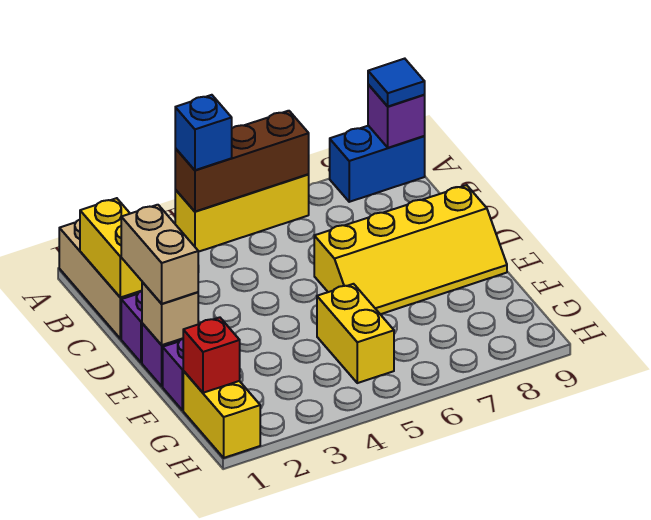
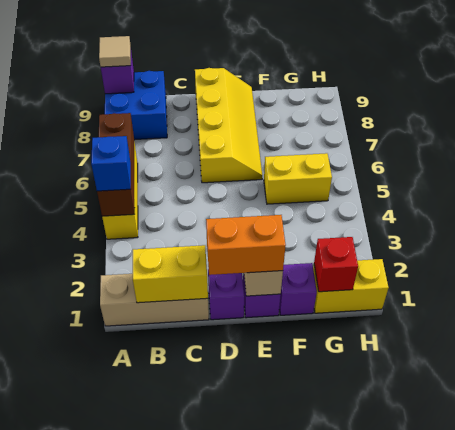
blue brick A8:A9 level 1 -> blue brick A8:B9 level 1
blue tile A9 level 3 -> tan tile A9 level 3
tan brick D1:E1 level 3 -> orange brick D1:E1 level 3

